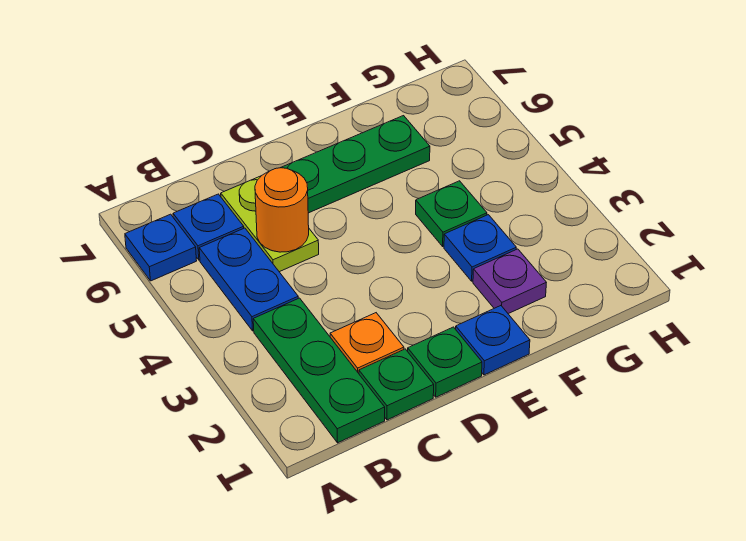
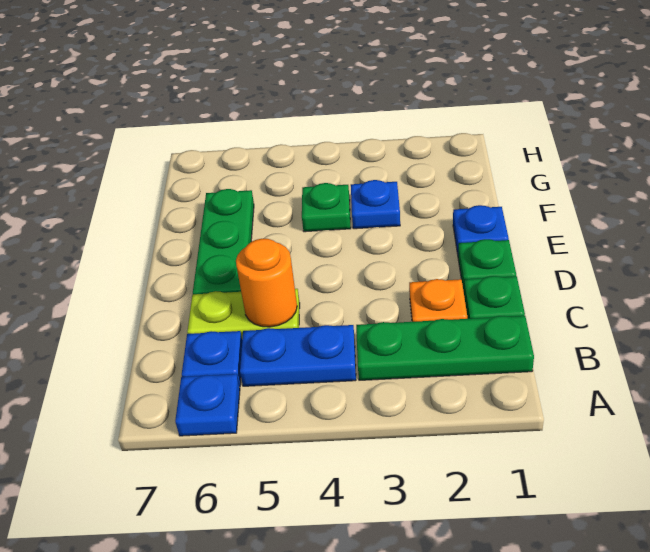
purple plate F2 level 1 -> none

